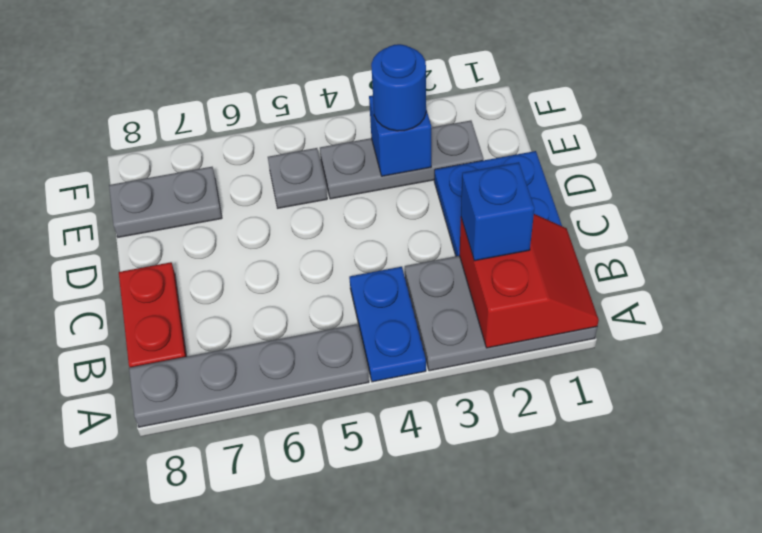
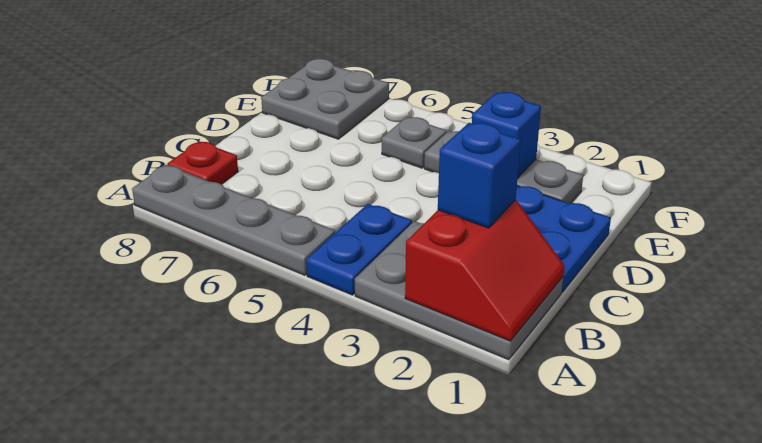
red plate B8:C8 level 1 -> red plate B8 level 1
blue round brick E3 level 3 -> none
grey plate E7:E8 level 1 -> grey plate E7:F8 level 1

